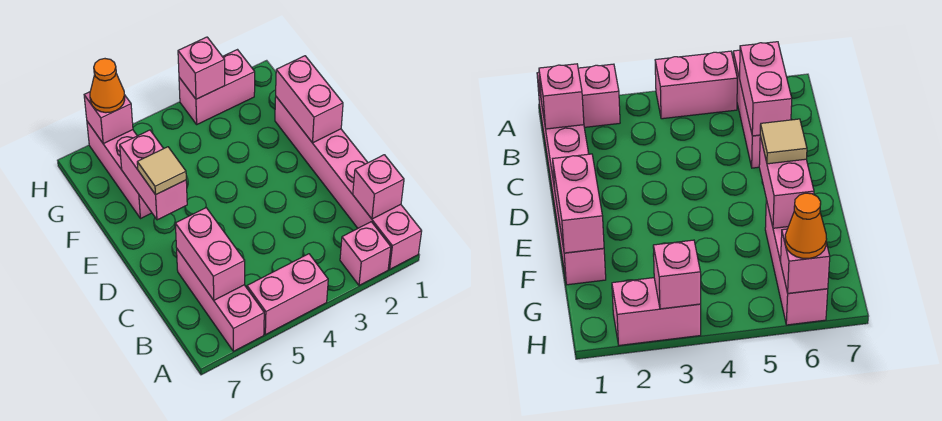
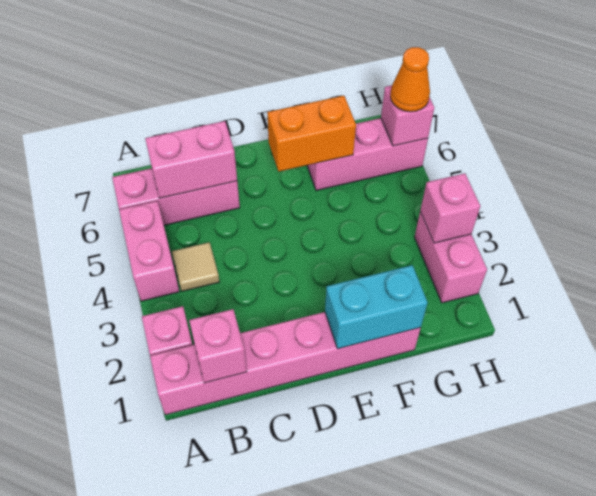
pink brick E1:F1 level 2 -> cyan brick E1:F1 level 2
pink brick E6:F6 level 2 -> orange brick E6:F6 level 2
tan tile E6 level 3 -> tan tile B4 level 1

